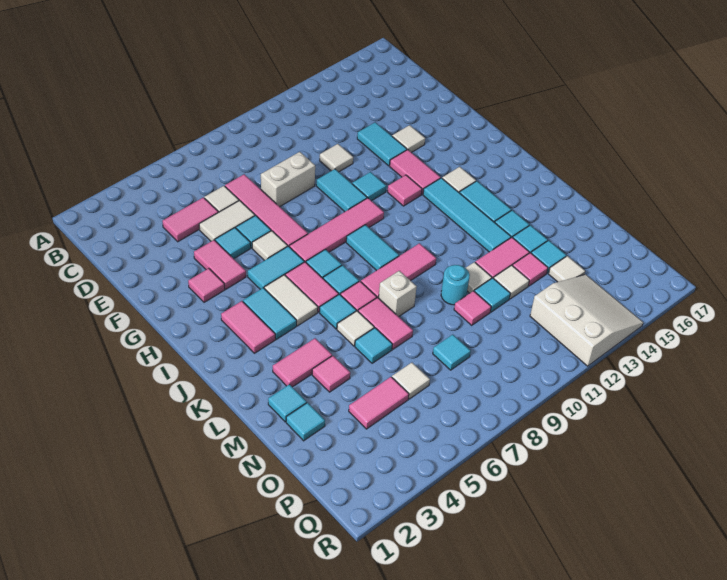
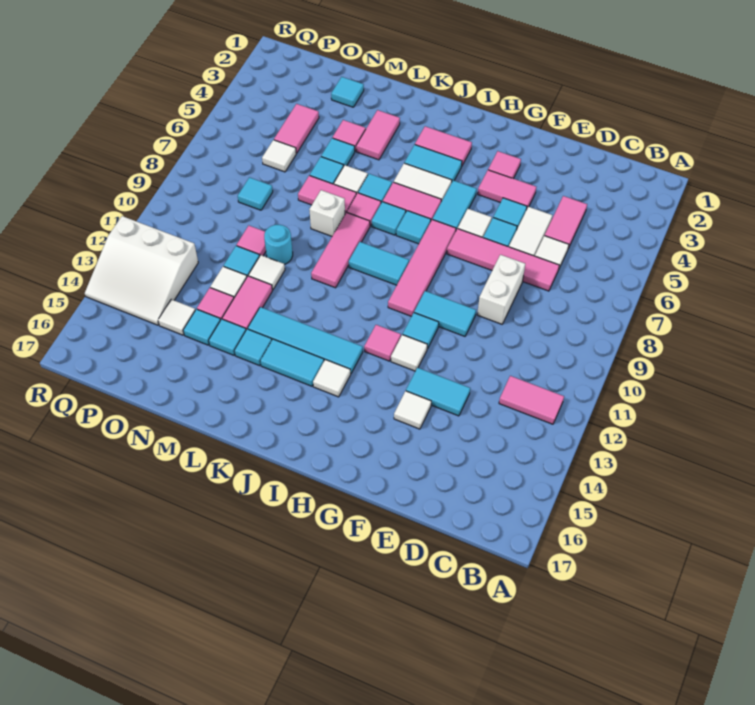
white tile E11 level 1 -> white tile G12 level 1
pink tile G13:H13 level 1 -> pink tile B12:C12 level 1
cyan tile M2 level 1 -> cyan tile M5 level 1

